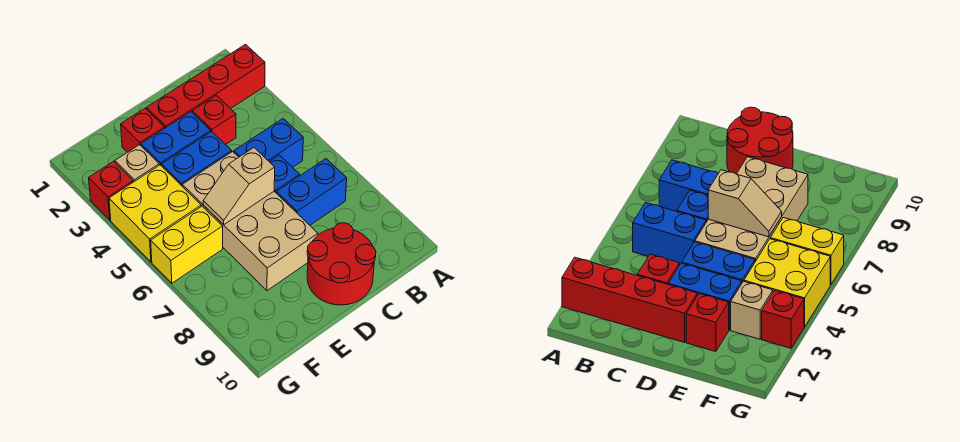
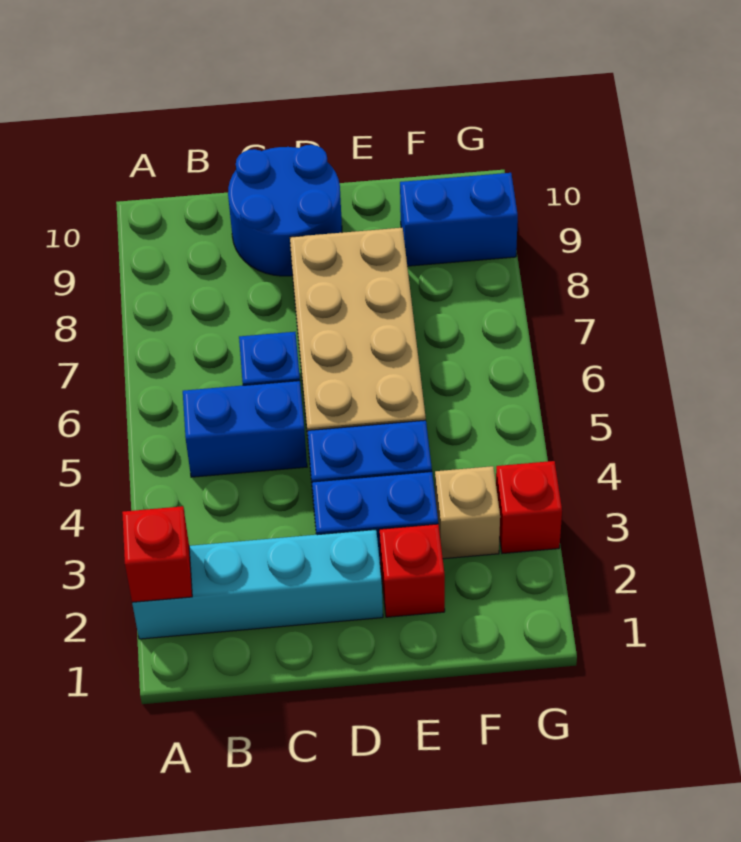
red brick A2:D2 level 1 -> cyan brick A2:D2 level 1
blue brick B7:C7 level 1 -> blue brick F9:G9 level 1
red brick C3 level 1 -> red brick A2 level 2
red round brick C9:D10 level 1 -> blue round brick C9:D10 level 1
tan slope D6:E6 level 2 top D -> none
yellow brick F4:G5 level 1 -> none
yellow brick F6:G6 level 1 -> none

